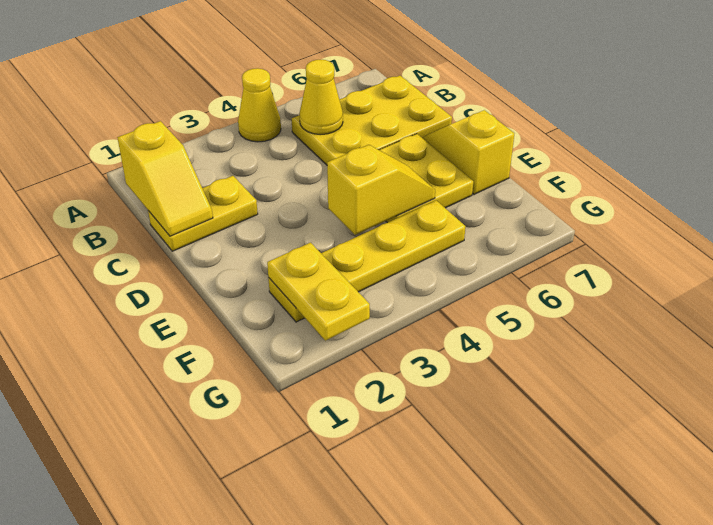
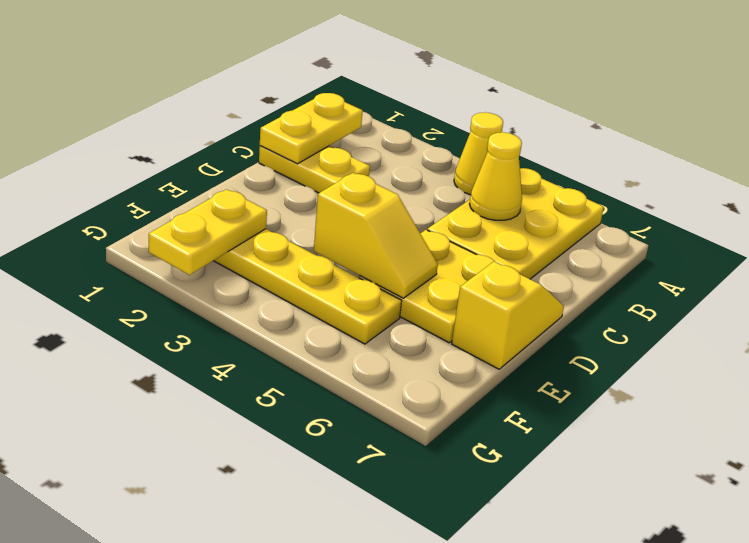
yellow slope B1:C1 level 2 top B -> yellow plate B1:C1 level 2
yellow plate B5:C7 level 1 -> yellow plate A5:C6 level 1

